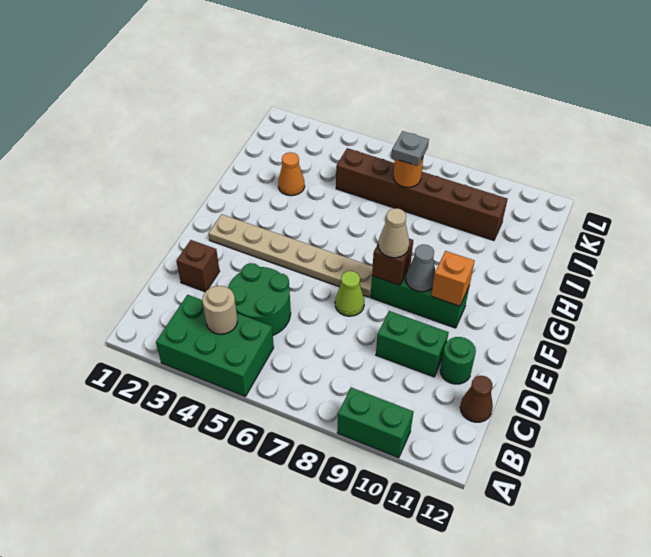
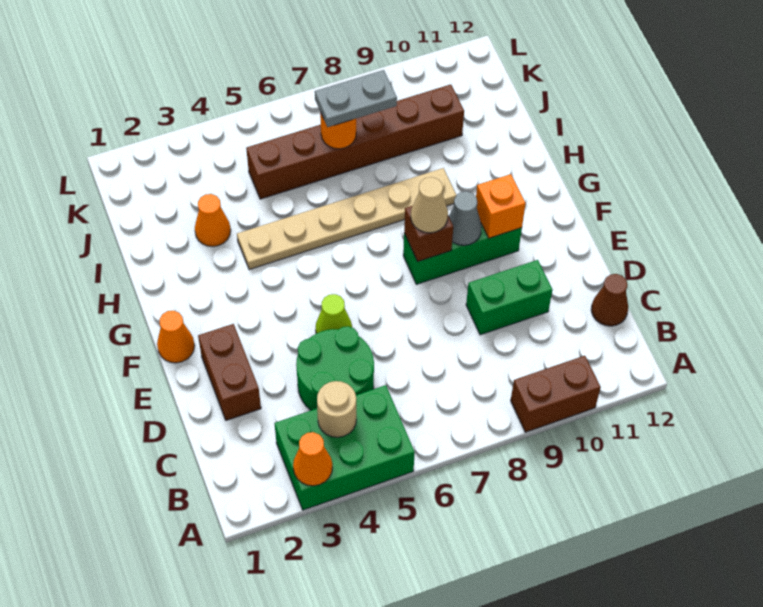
none -> orange cone A3 level 2
green brick A9:A10 level 1 -> brown brick A9:A10 level 1
brown brick D2 level 1 -> brown brick D2:E2 level 1
green round brick D11 level 1 -> none
lime cone E7 level 1 -> lime cone E5 level 1
none -> orange cone F1 level 1
tan plate F2:F7 level 1 -> tan plate H4:H9 level 1
grey plate J7 level 3 -> grey plate J7:J8 level 3

